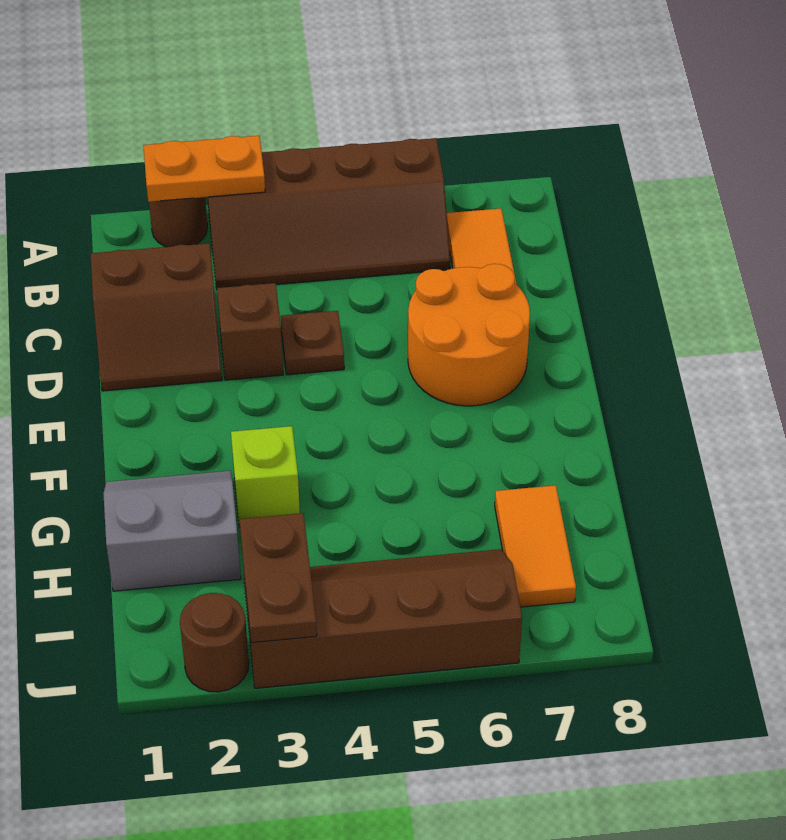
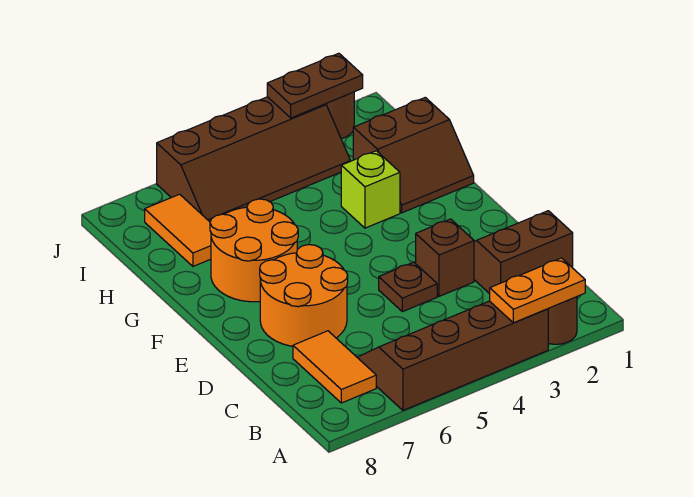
none -> orange round brick F6:G7 level 1
grey slope G1:H2 level 1 top H -> brown slope G1:H2 level 1 top H
brown plate I3:J3 level 2 -> brown plate J2:J3 level 2

